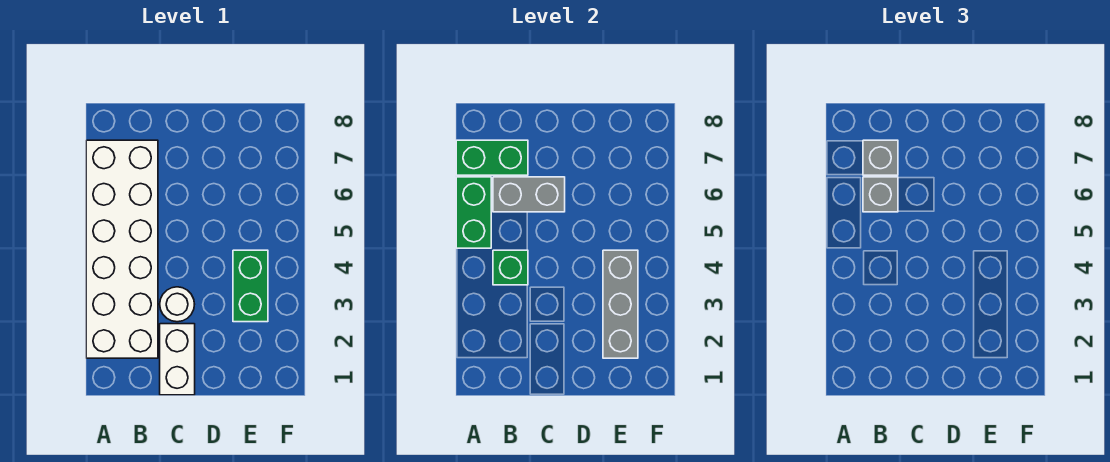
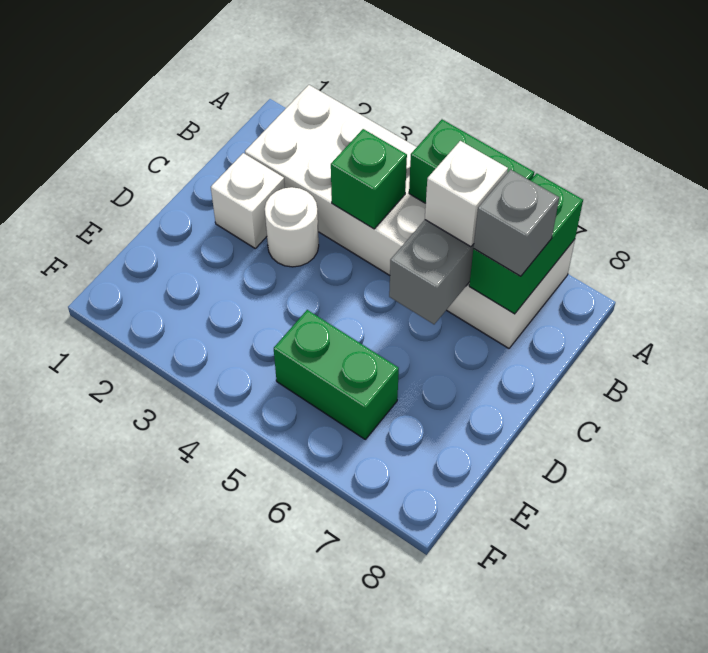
grey brick B6 level 3 -> white brick B6 level 3
white brick C1:C2 level 1 -> white brick C2 level 1
grey brick E2:E4 level 2 -> none
green brick E3:E4 level 1 -> green brick E5:E6 level 1

